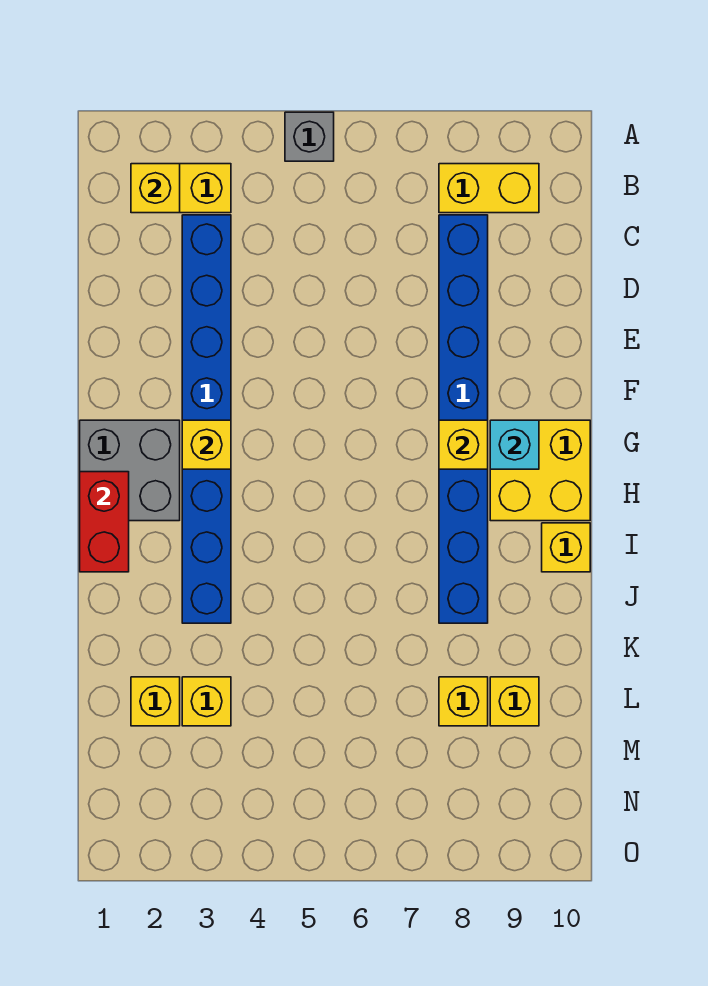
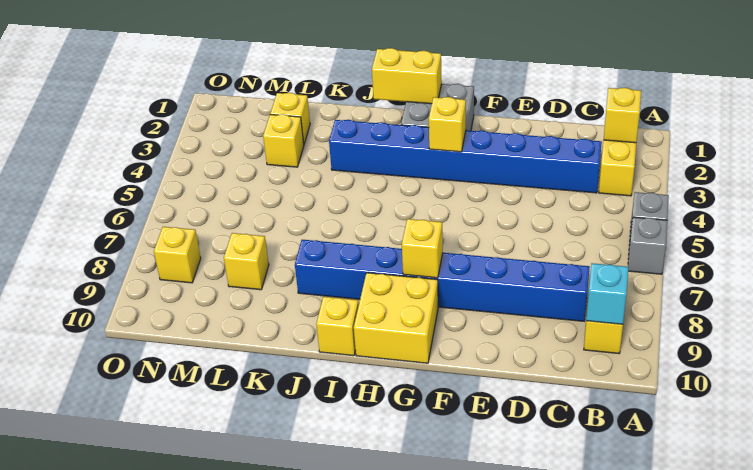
none -> grey brick A6 level 1
cyan brick G9 level 2 -> cyan brick B9 level 2
red brick H1:I1 level 2 -> yellow brick H1:I1 level 2
yellow brick L9 level 1 -> yellow brick N8 level 1

